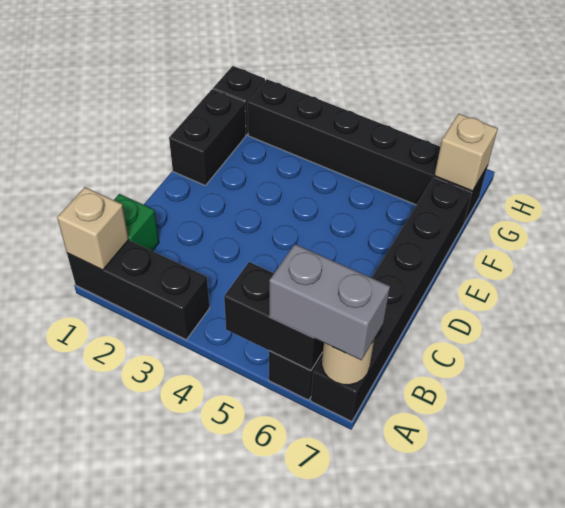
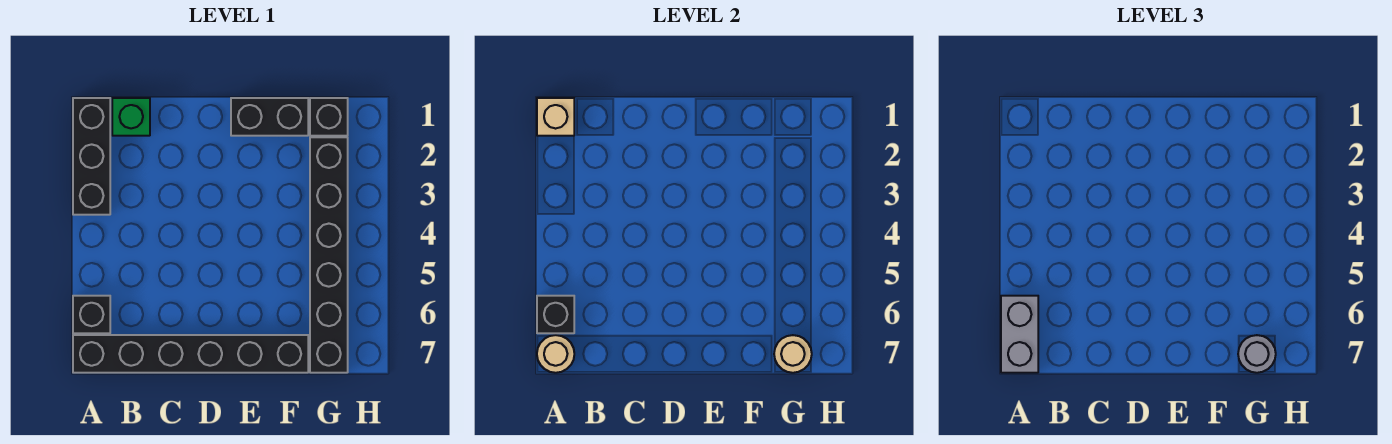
black brick A5:A6 level 2 -> black brick A6 level 2
tan brick G7 level 2 -> tan round brick G7 level 2
none -> grey round brick G7 level 3

